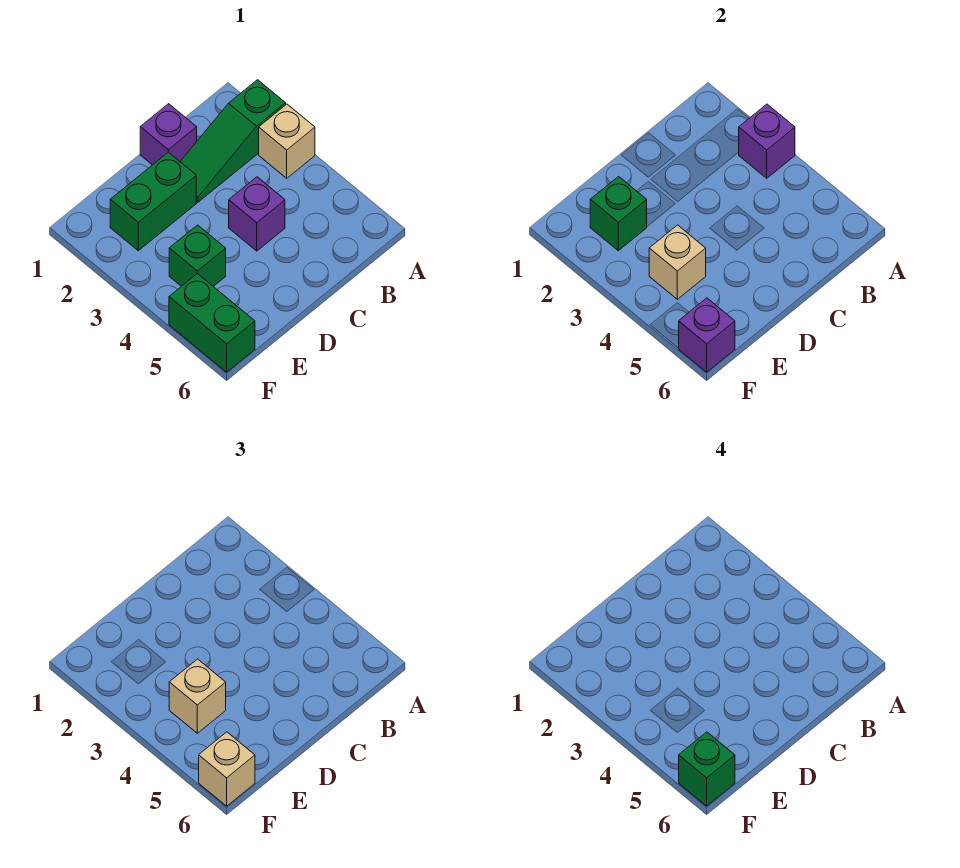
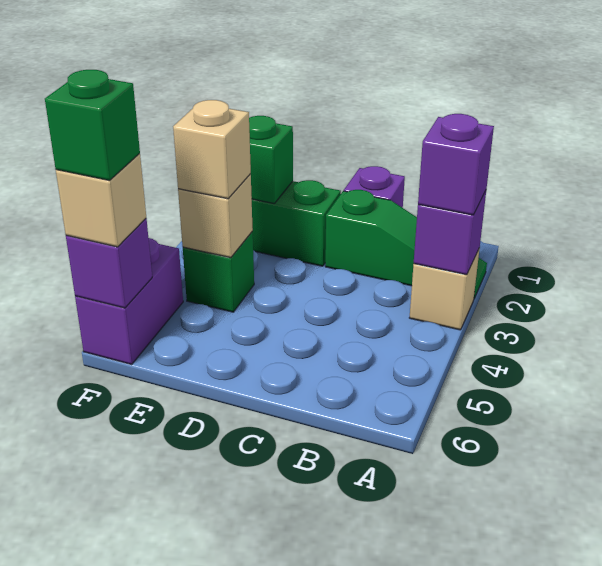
green slope A2:C2 level 1 top A -> green slope A2:C2 level 1 top C
purple brick C4 level 1 -> purple brick A3 level 3
green brick F5:F6 level 1 -> purple brick F5:F6 level 1

